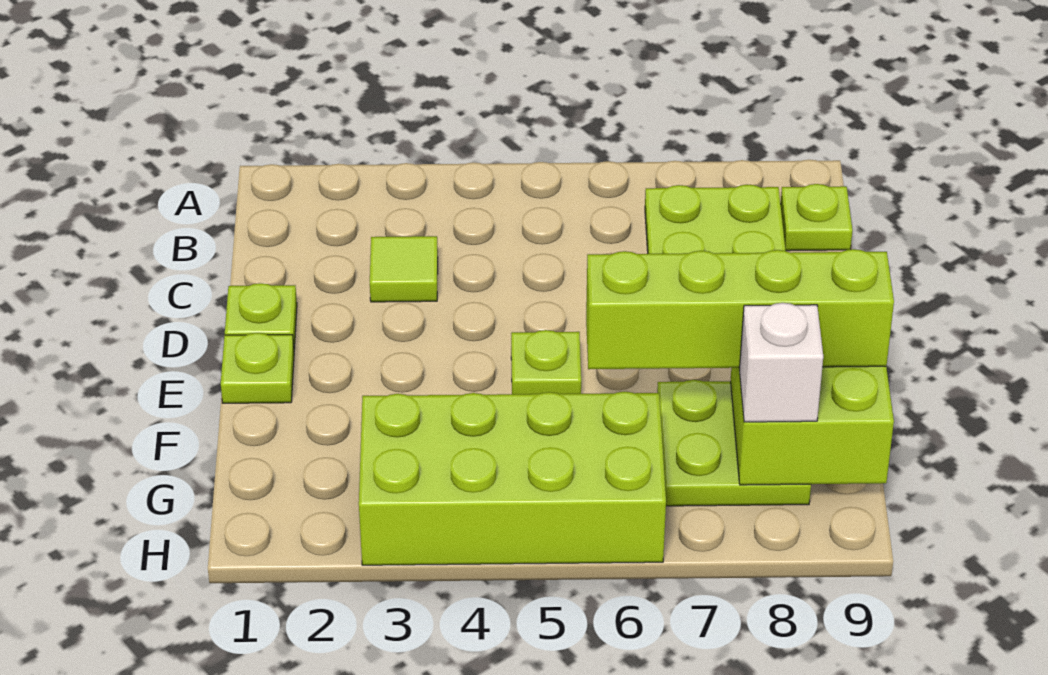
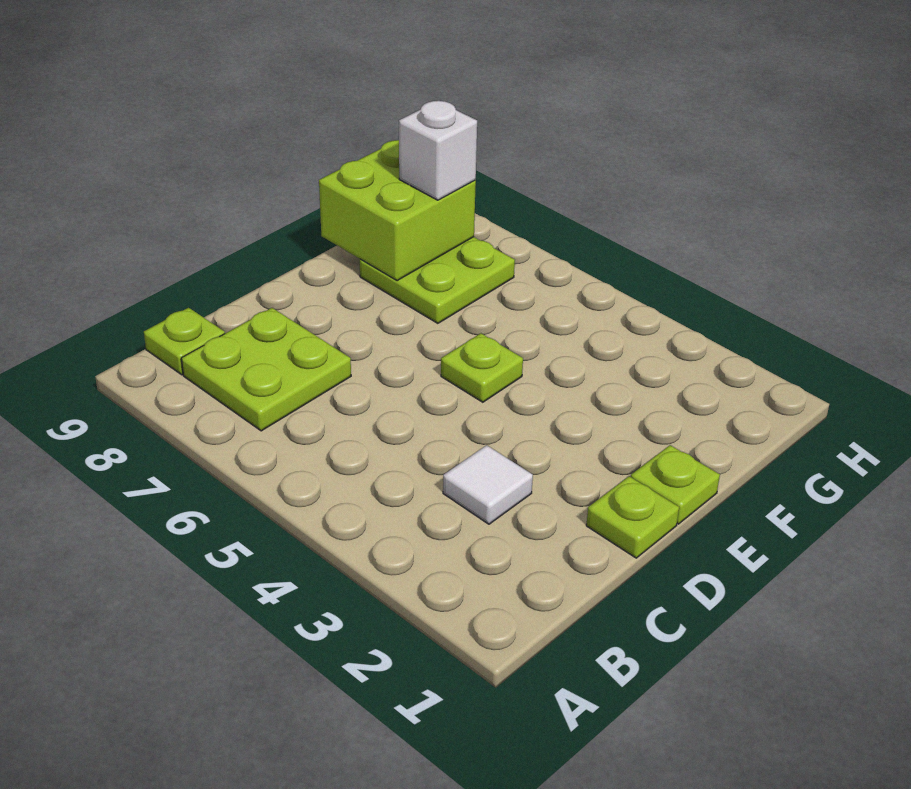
lime tile C3 level 1 -> white tile C3 level 1
lime brick F6:F9 level 3 -> none
lime brick G3:H6 level 1 -> none

